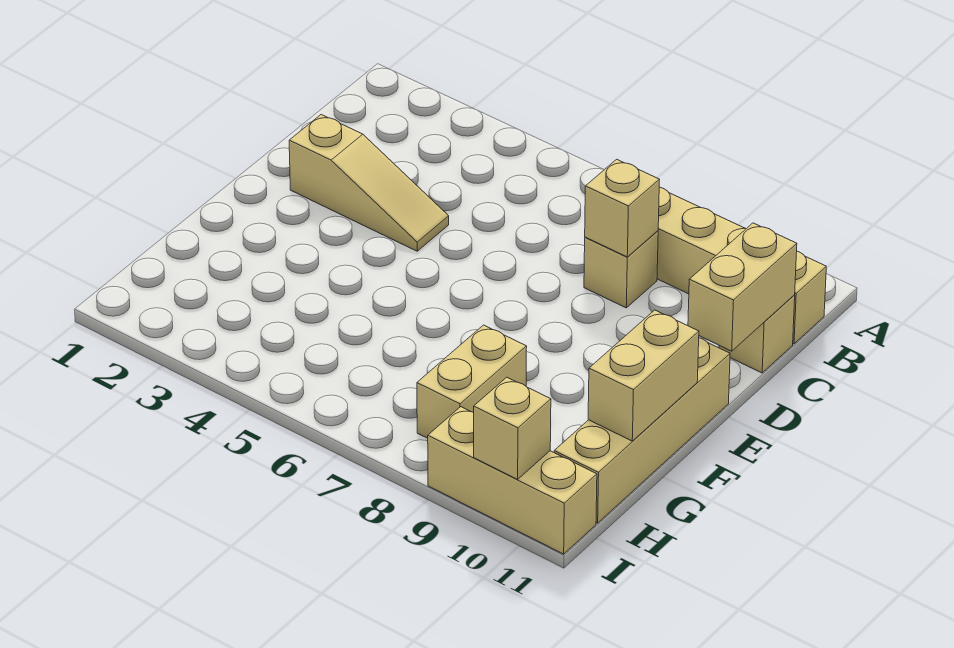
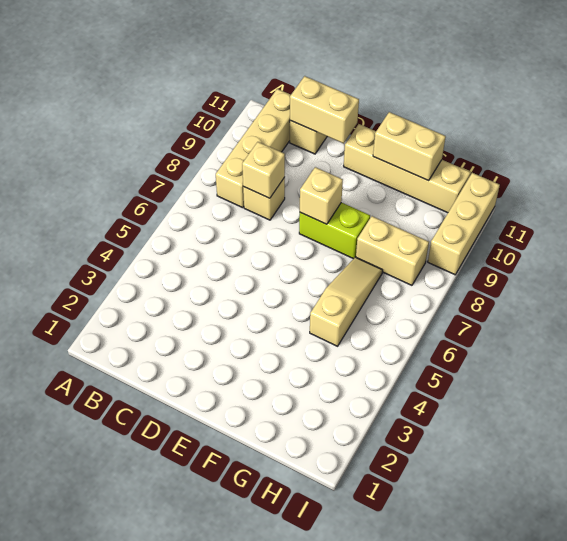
tan slope D2:D4 level 1 top 2 -> tan slope G5:G7 level 1 top 5
none -> lime brick E8:F8 level 1
tan brick I10 level 2 -> tan brick E8 level 2

